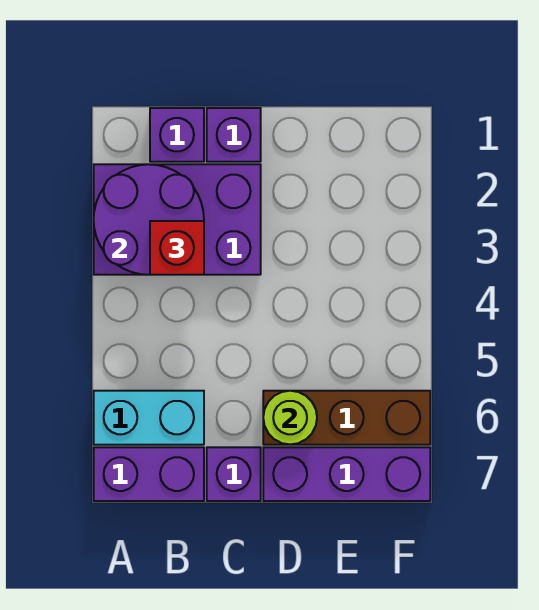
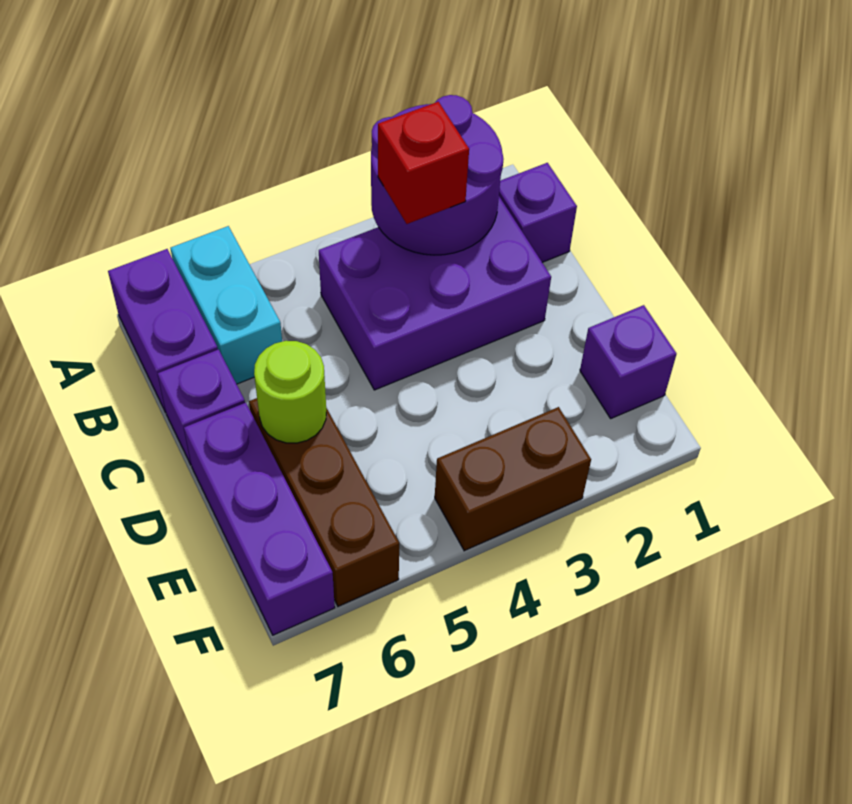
purple brick A2:C3 level 1 -> purple brick B2:C4 level 1
purple brick C1 level 1 -> purple brick E1 level 1
none -> brown brick F3:F4 level 1

